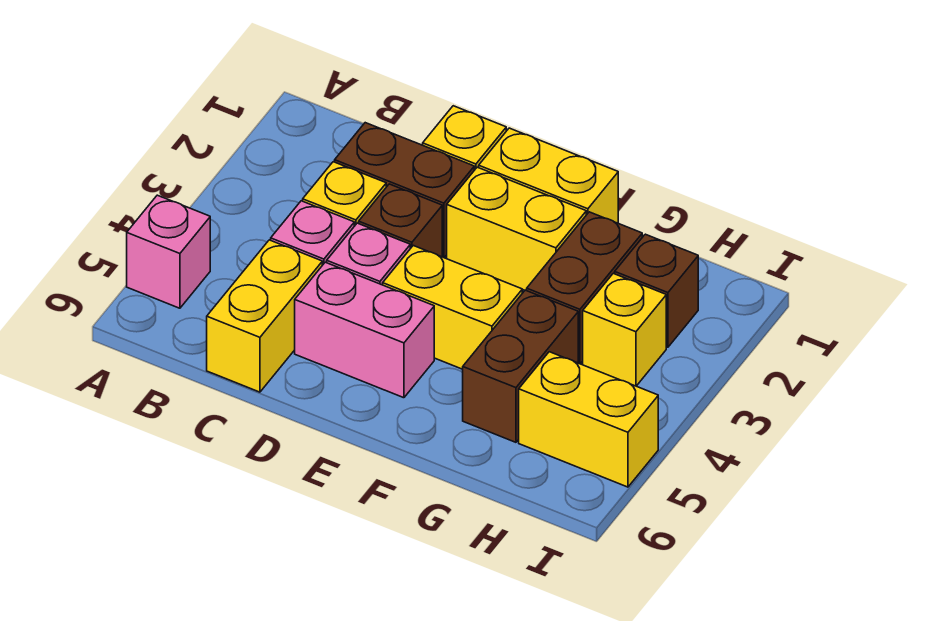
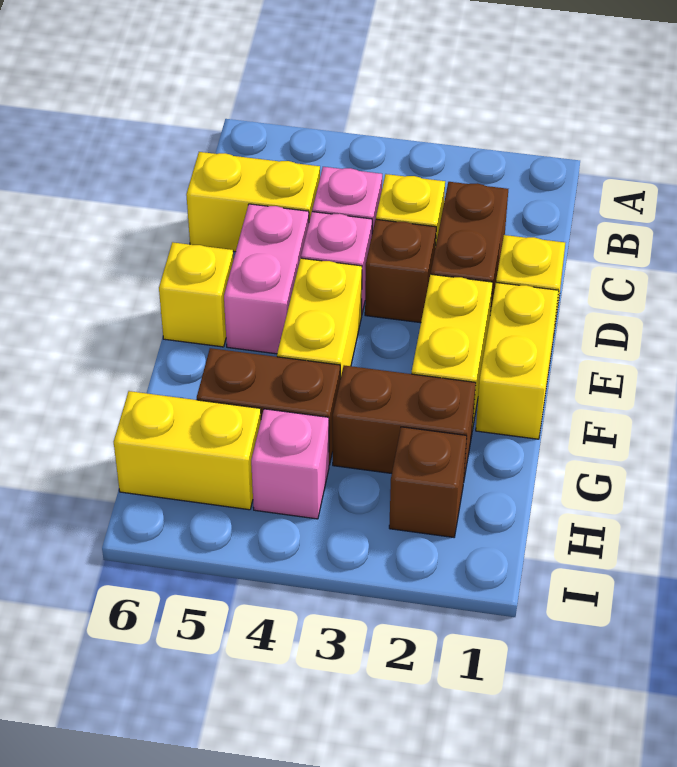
pink brick A5 level 1 -> pink brick H4 level 1
yellow brick H3 level 1 -> yellow brick E6 level 1
yellow brick H5:I5 level 1 -> yellow brick H5:H6 level 1

